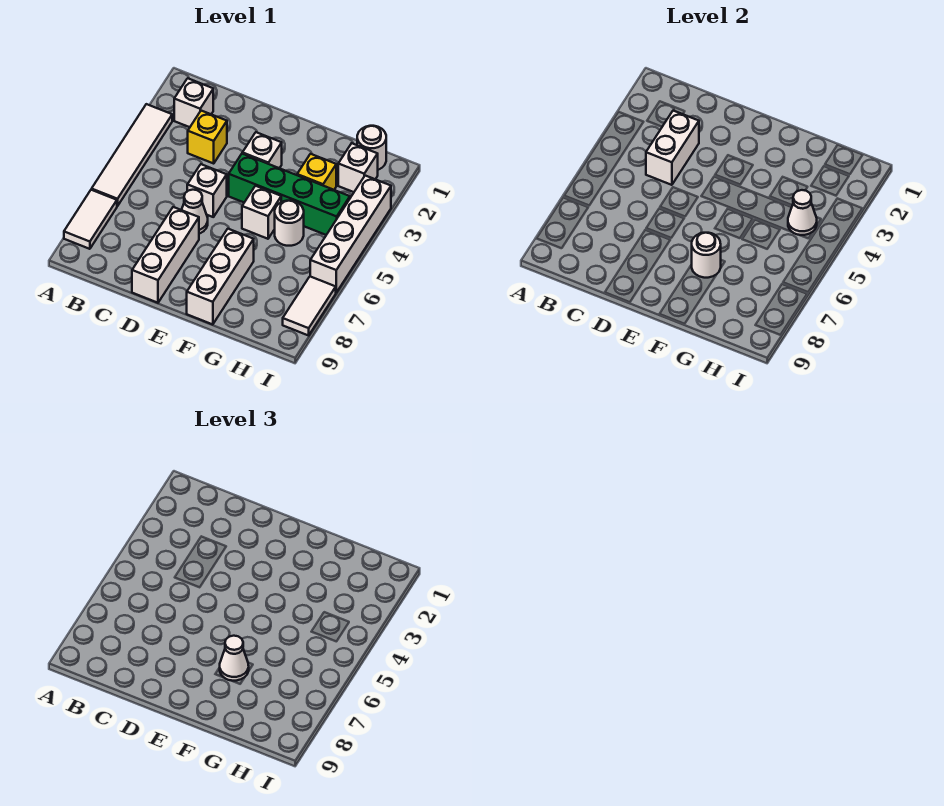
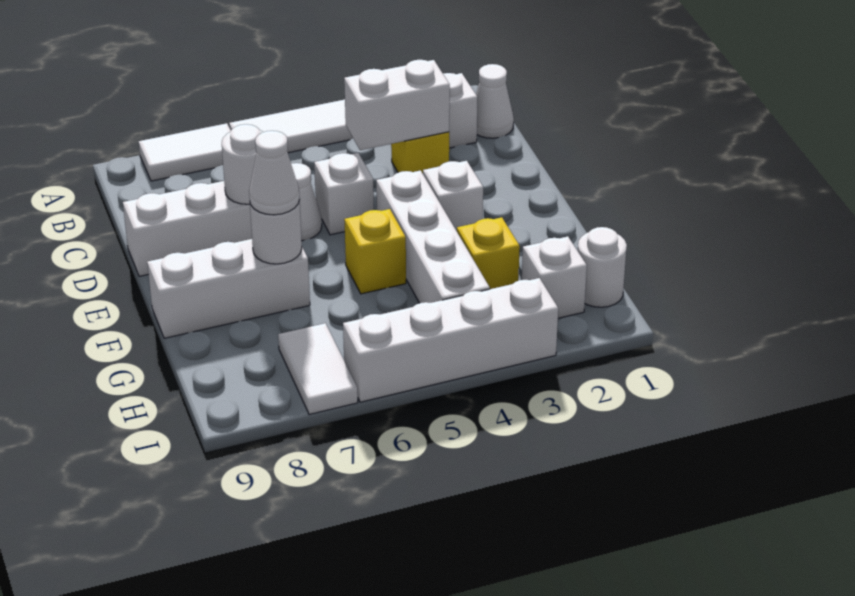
green brick E4:H4 level 1 -> white brick E4:H4 level 1
white brick F5 level 1 -> yellow brick F5 level 1
white round brick G5 level 1 -> white round brick D7 level 2
white cone H4 level 2 -> white cone B1 level 1
white tile I7:I8 level 1 -> white tile H7:I7 level 1

